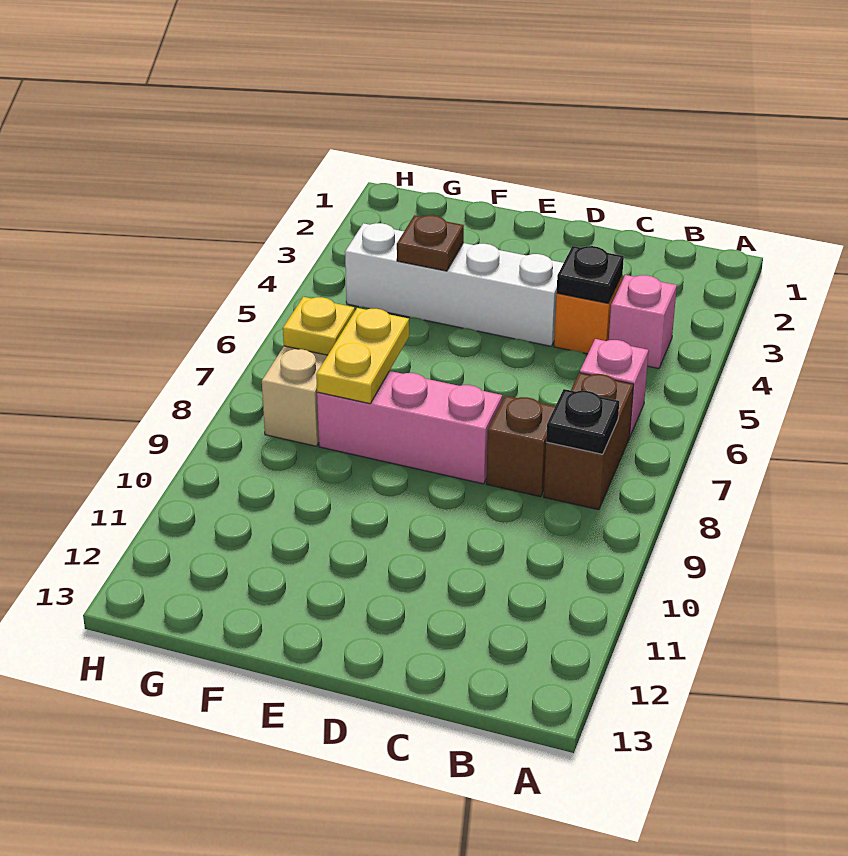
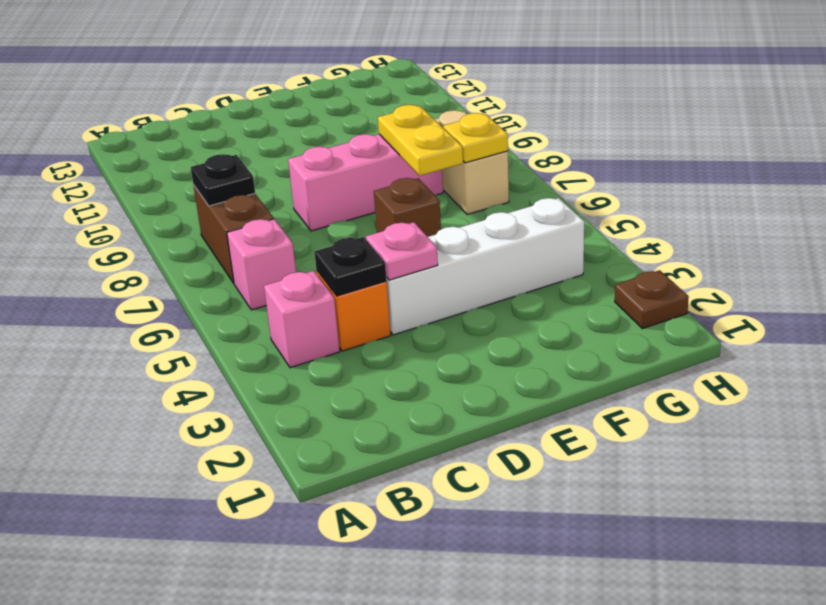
brown brick C8 level 1 -> brown brick E6 level 1
none -> pink plate D4 level 2
brown plate F4 level 2 -> brown plate H2 level 1

